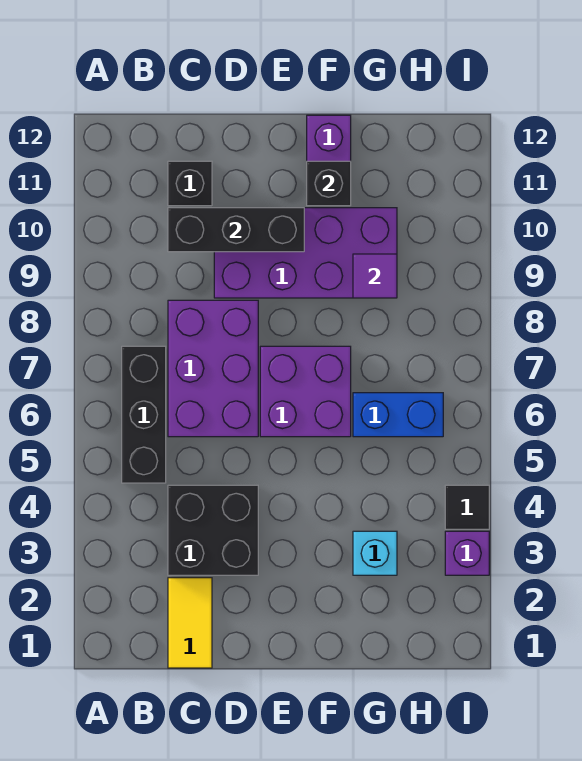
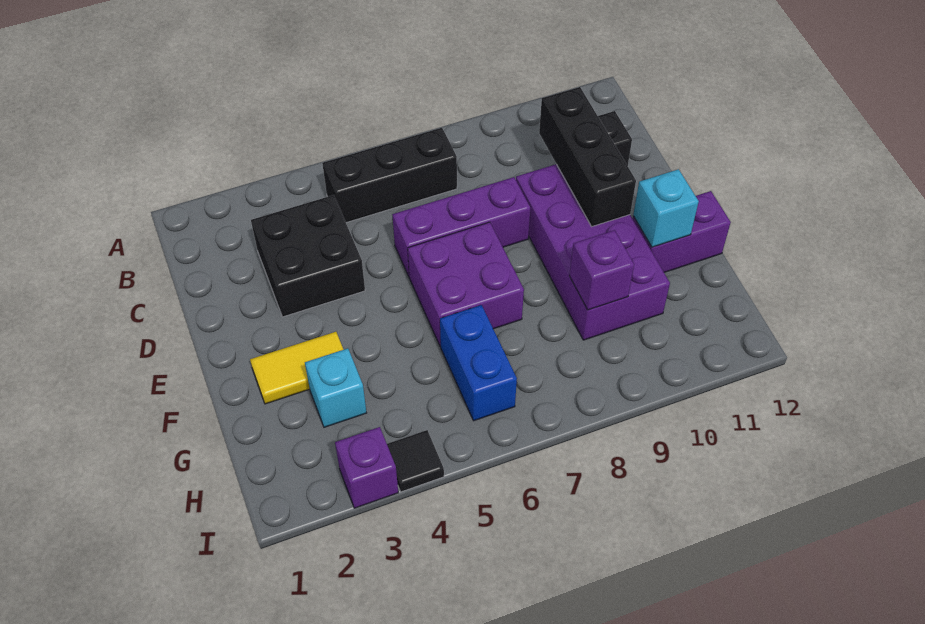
yellow tile C1:C2 level 1 -> yellow tile F2:F3 level 1
purple brick C6:D8 level 1 -> purple brick D6:D8 level 1
black brick F11 level 2 -> cyan brick F11 level 2
purple tile G9 level 2 -> purple brick G9 level 2

